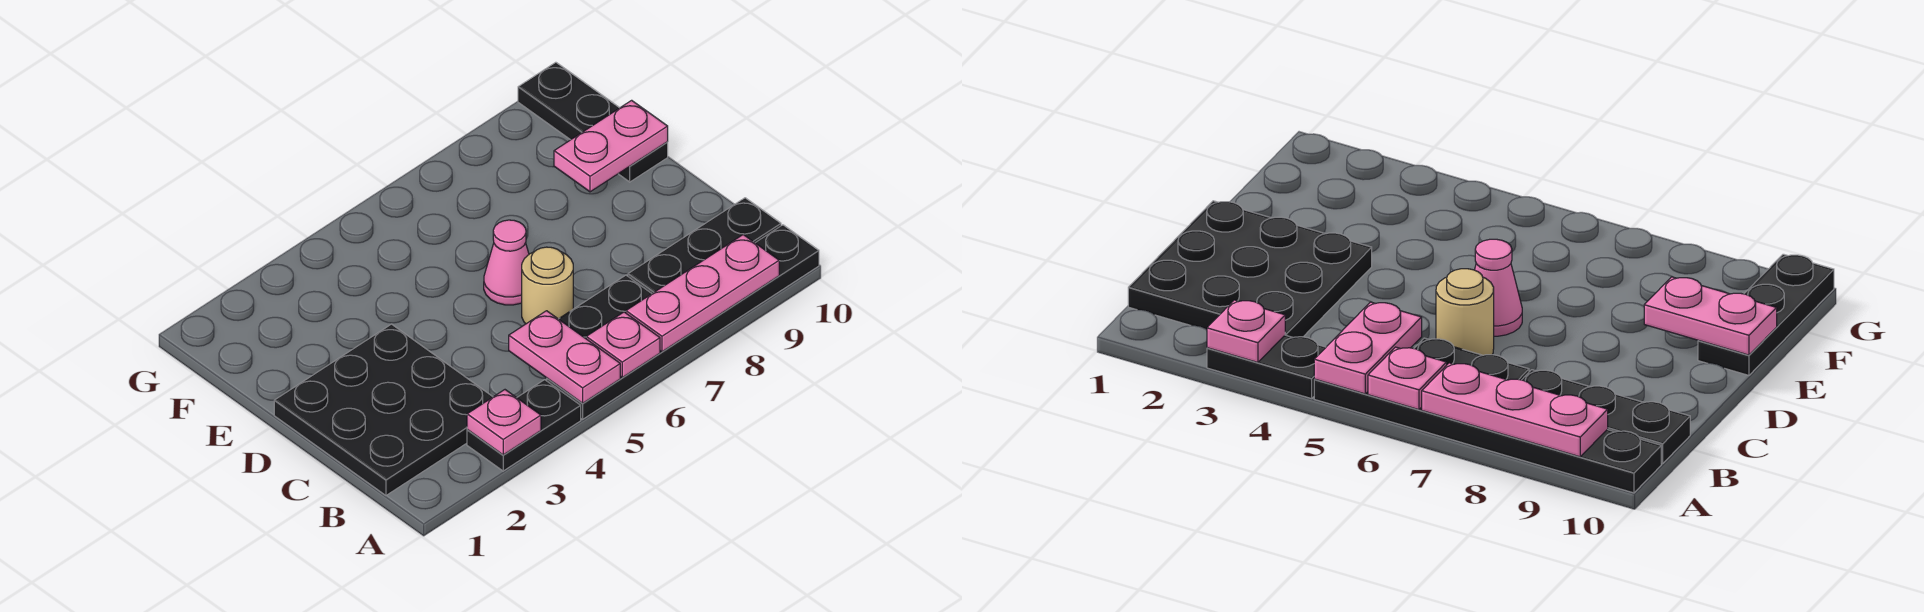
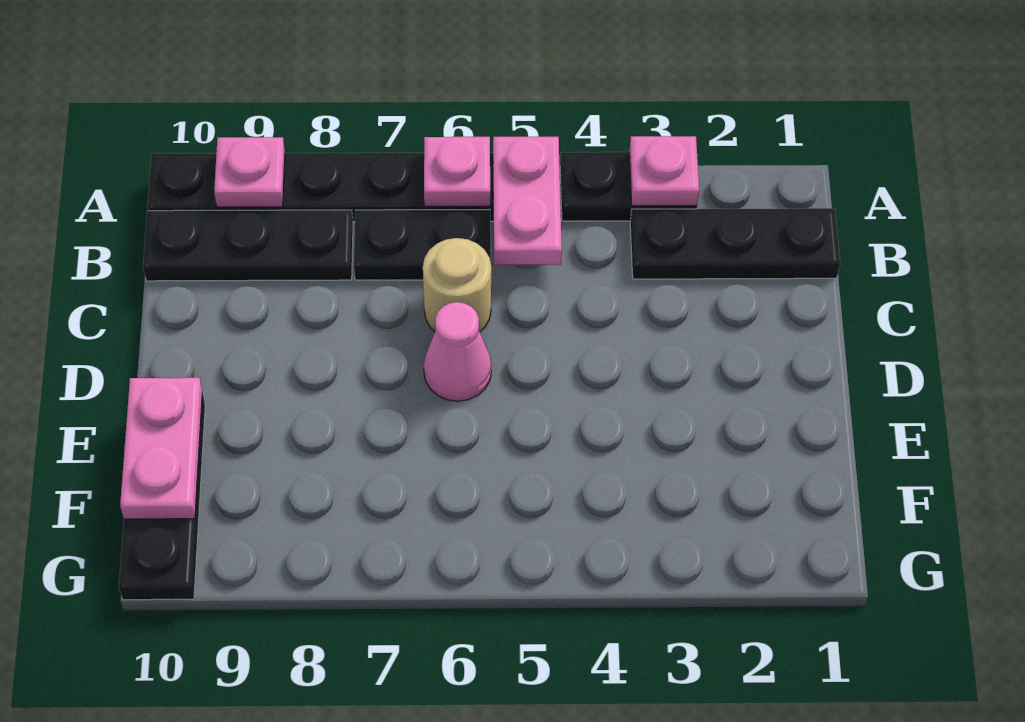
pink plate A7:A9 level 2 -> pink plate A9 level 2
black plate B1:D3 level 1 -> black plate B1:B3 level 1
pink plate E9:E10 level 2 -> pink plate E10:F10 level 2

